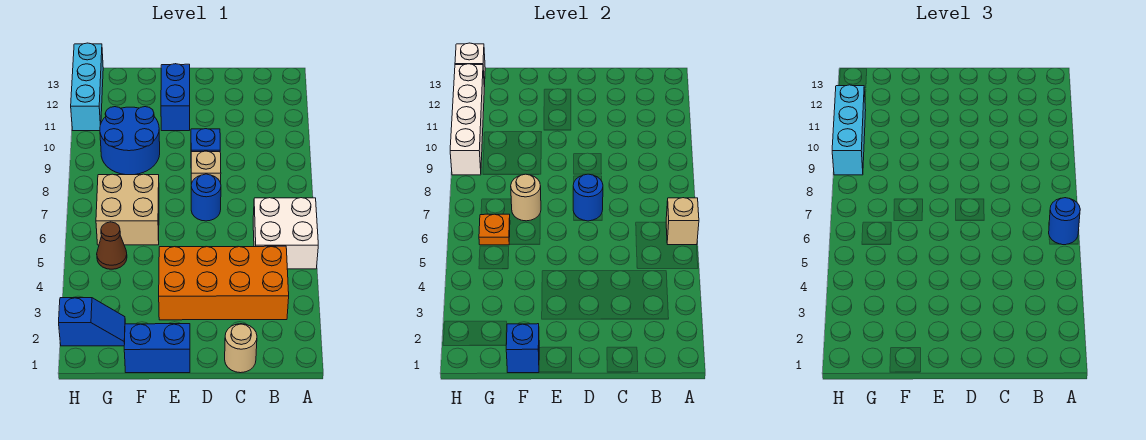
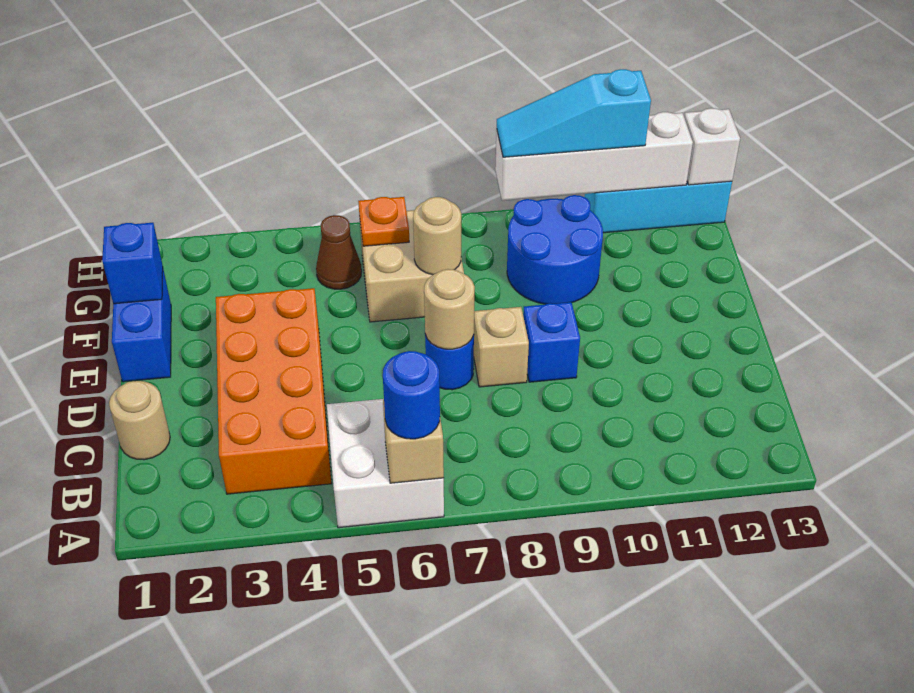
blue round brick D7 level 2 -> tan round brick D7 level 2
blue brick E11:E12 level 1 -> none
blue slope G2:H2 level 1 top H -> none
cyan brick H9:H11 level 3 -> cyan slope H9:H11 level 3 top 11

